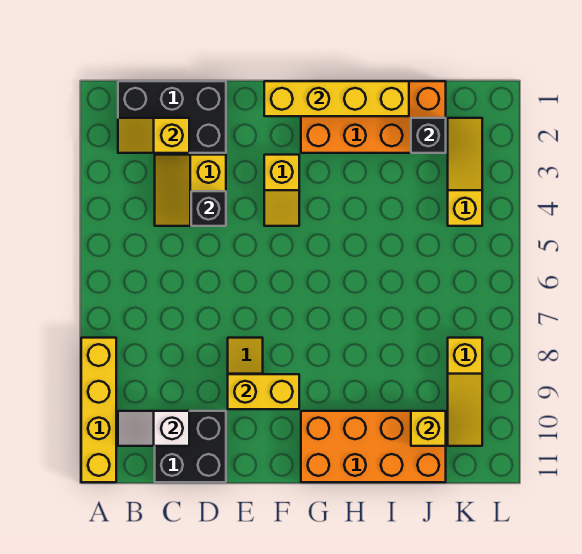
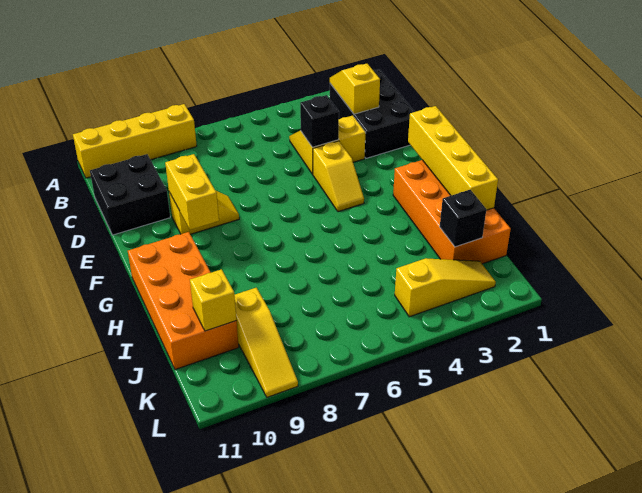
white slope B10:C10 level 2 top C -> none
yellow slope F3:F4 level 1 top 3 -> yellow slope E4:F4 level 1 top E
yellow slope K8:K10 level 1 top 8 -> yellow slope J9:L9 level 1 top J

